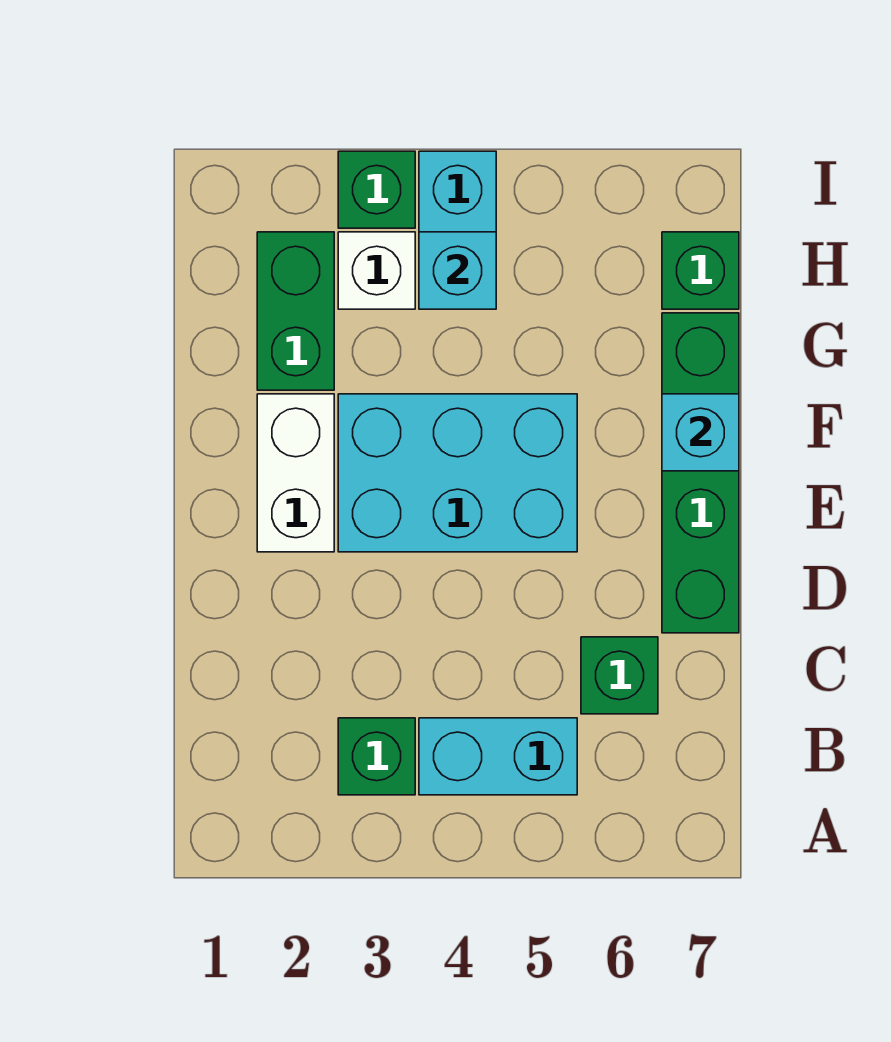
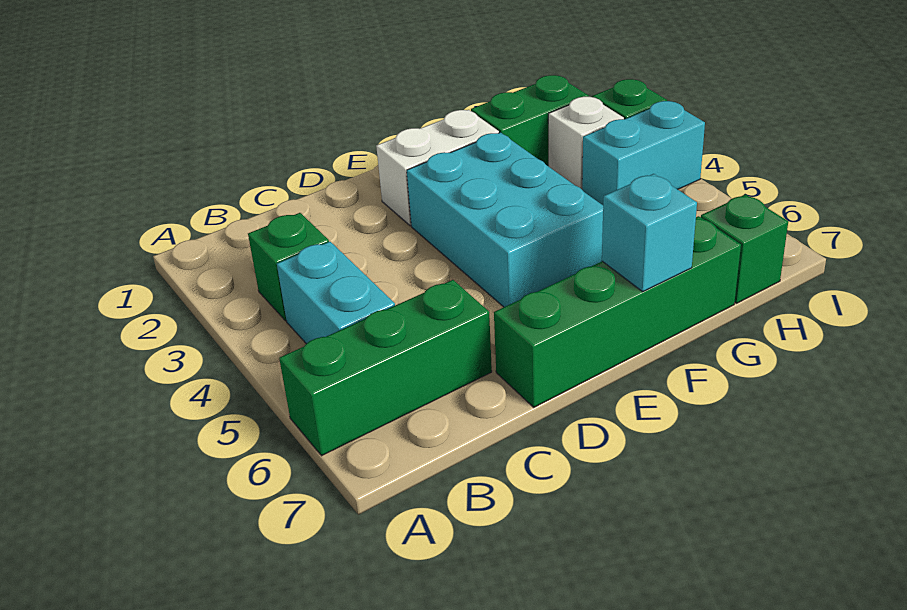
green brick C6 level 1 -> green brick A6:C6 level 1
cyan brick H4 level 2 -> none

